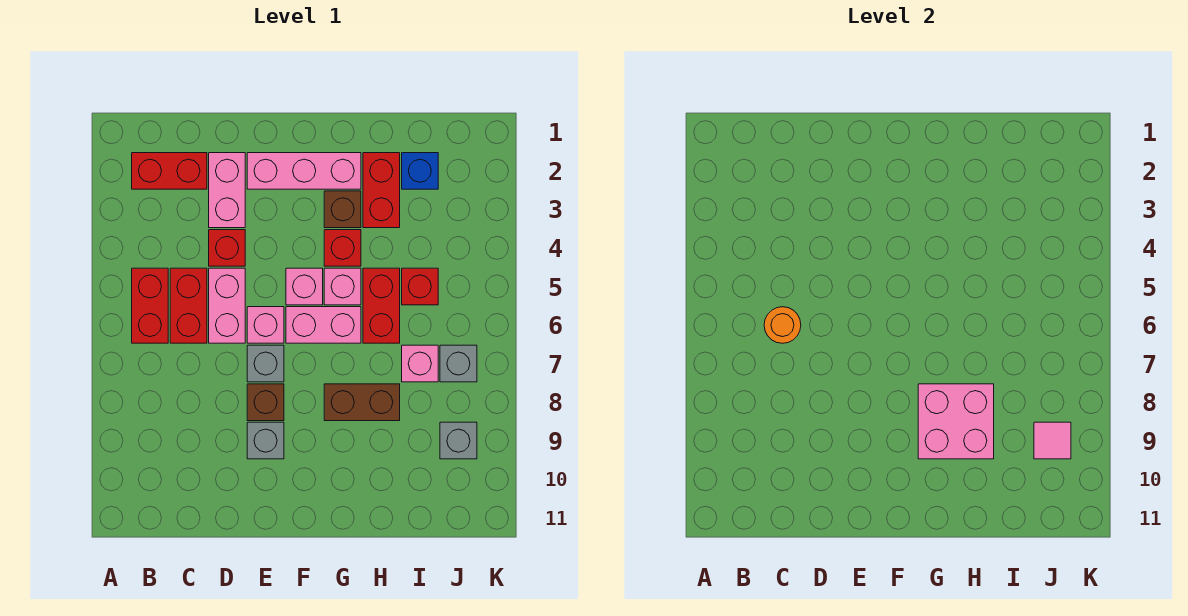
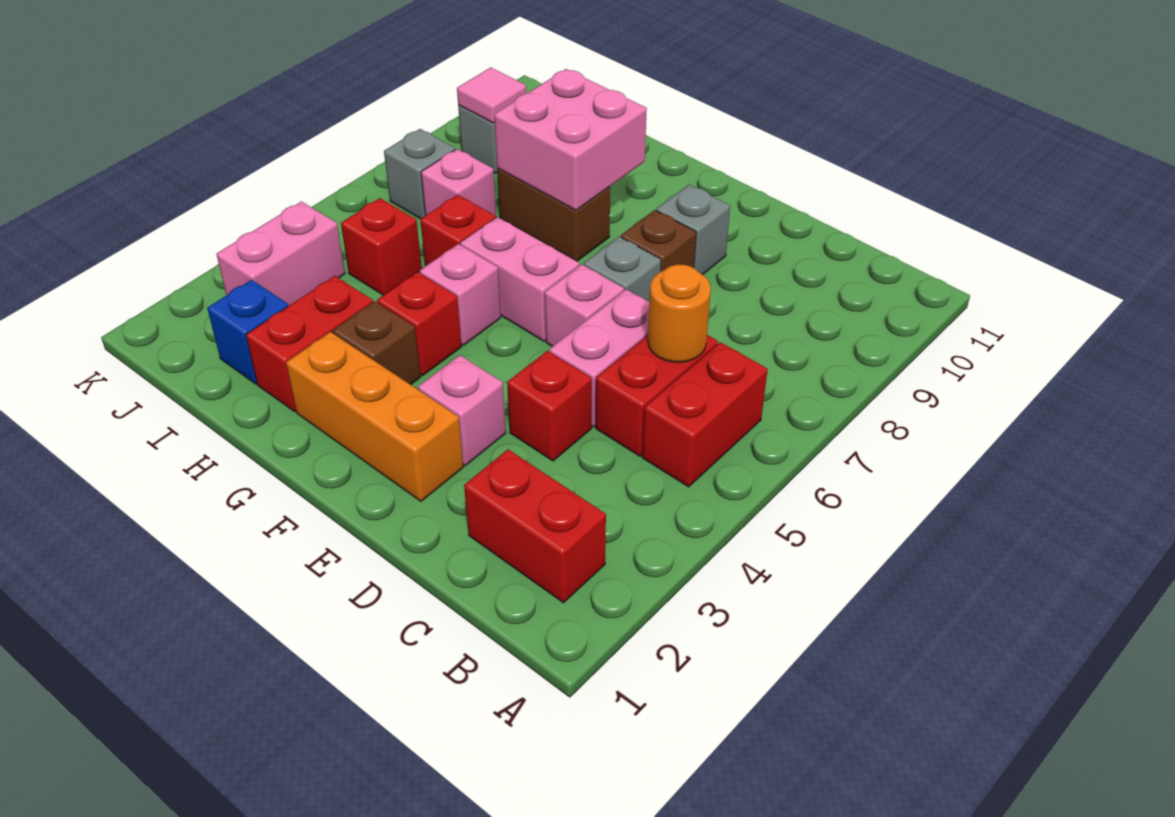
pink brick D2:D3 level 1 -> pink brick J3:J4 level 1
pink brick E2:G2 level 1 -> orange brick E2:G2 level 1
pink brick F5 level 1 -> pink brick E3 level 1
red brick H5:H6 level 1 -> red brick H6 level 1

